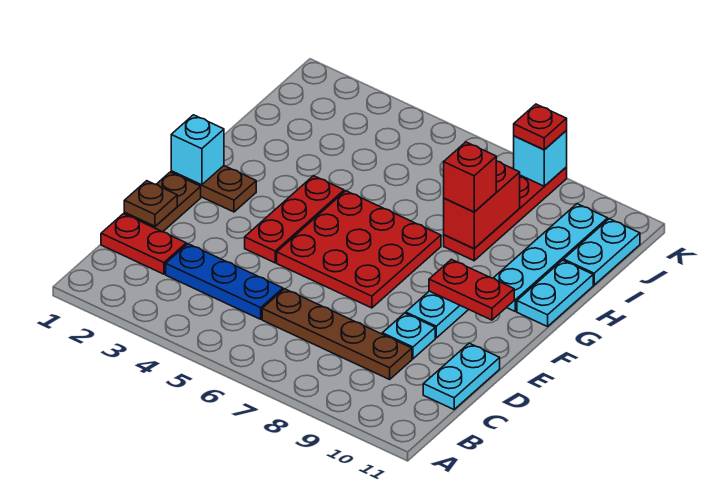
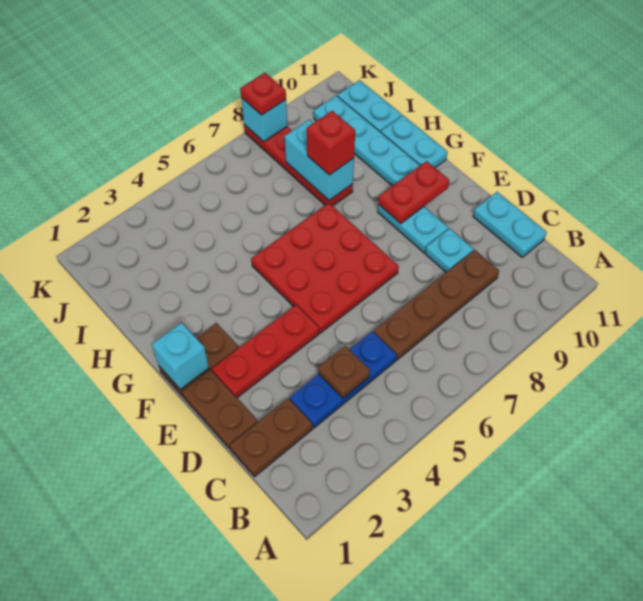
red plate C1:C2 level 1 -> brown plate C1:C2 level 1
brown plate D1 level 2 -> brown plate C4 level 2
red plate E4:G4 level 1 -> red plate E2:E4 level 1
red brick H8:I8 level 2 -> cyan brick H8:I8 level 2

